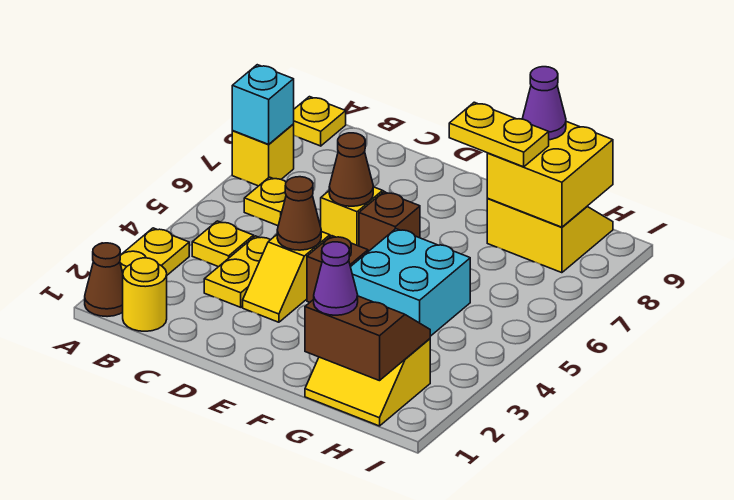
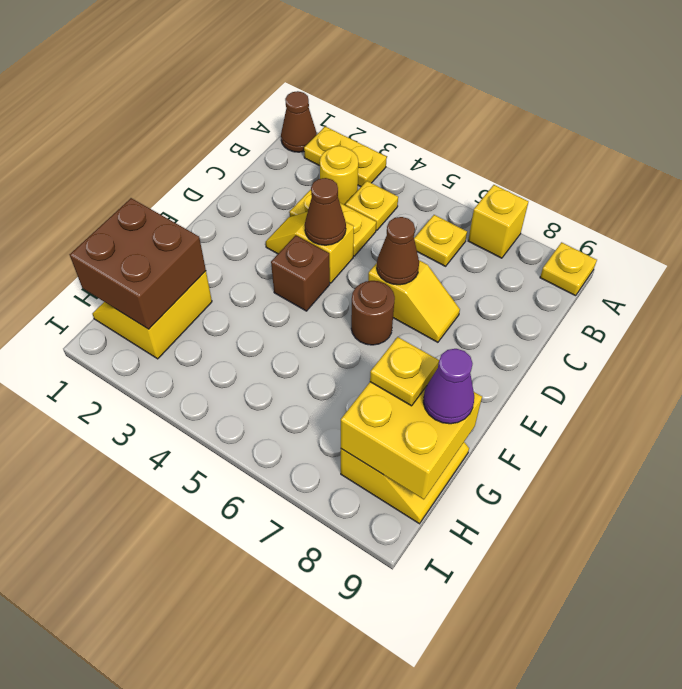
cyan brick A7 level 2 -> none
yellow round brick B1 level 1 -> yellow round brick B3 level 1
brown brick E6 level 1 -> brown round brick E6 level 1
cyan brick F4:G5 level 1 -> none
yellow plate F8:G8 level 3 -> yellow plate G8 level 3
brown slope G1:H2 level 2 top 1 -> brown brick G1:H2 level 2
purple cone G1 level 3 -> none

